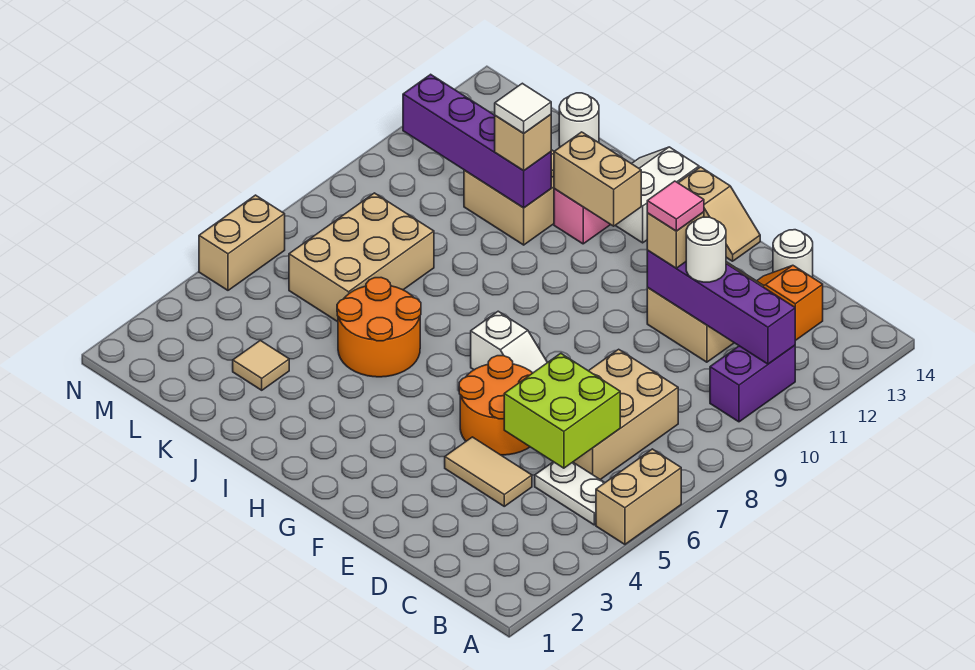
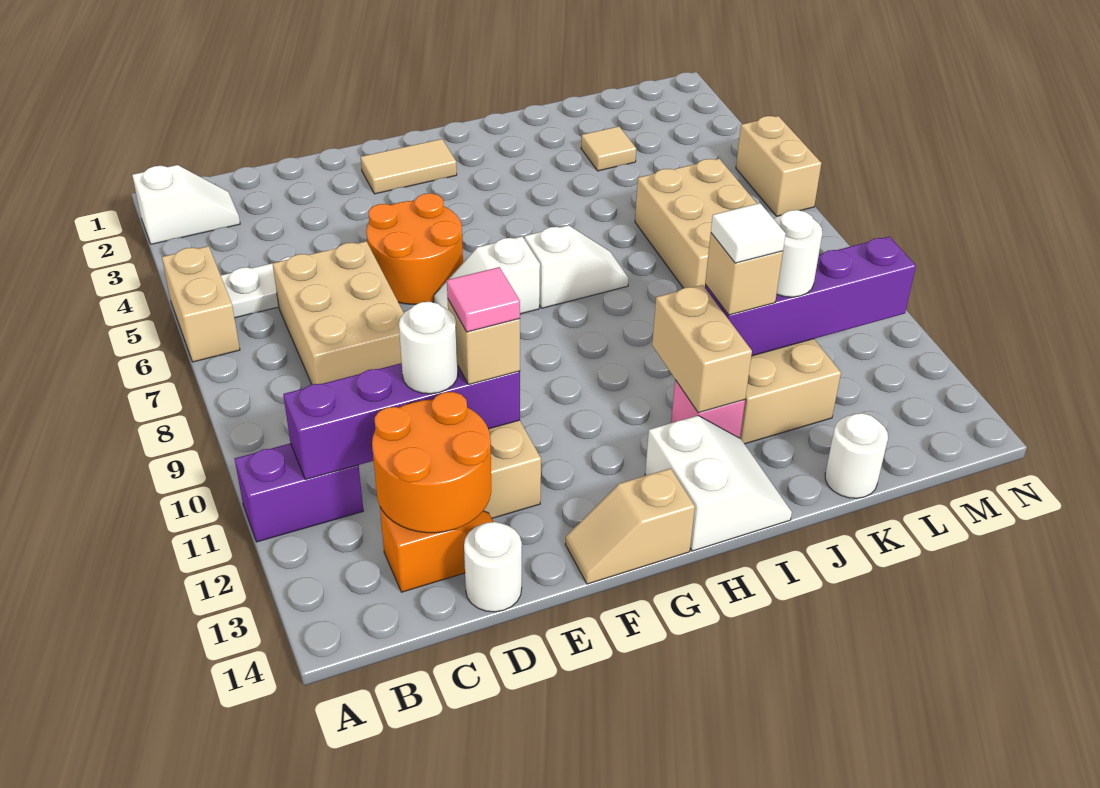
none -> white slope A2:B2 level 1 top A
purple brick B10:B11 level 1 -> purple brick A11:B11 level 1
lime brick C5:D6 level 2 -> none
tan tile D4:E4 level 1 -> tan tile F2:G2 level 1
none -> white slope H7:I7 level 1 top H
tan brick H12:I12 level 2 -> tan brick I11:I12 level 2
orange round brick I5:J6 level 1 -> orange round brick C12:D13 level 2
none -> white round brick K11 level 3

